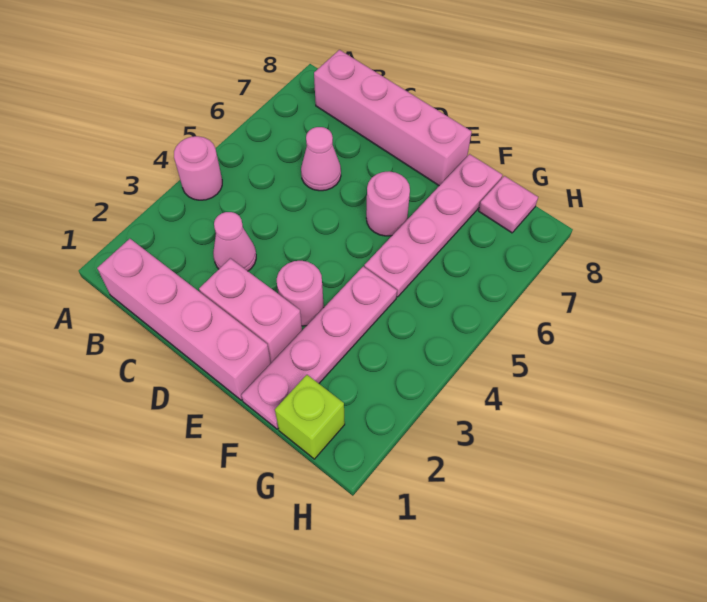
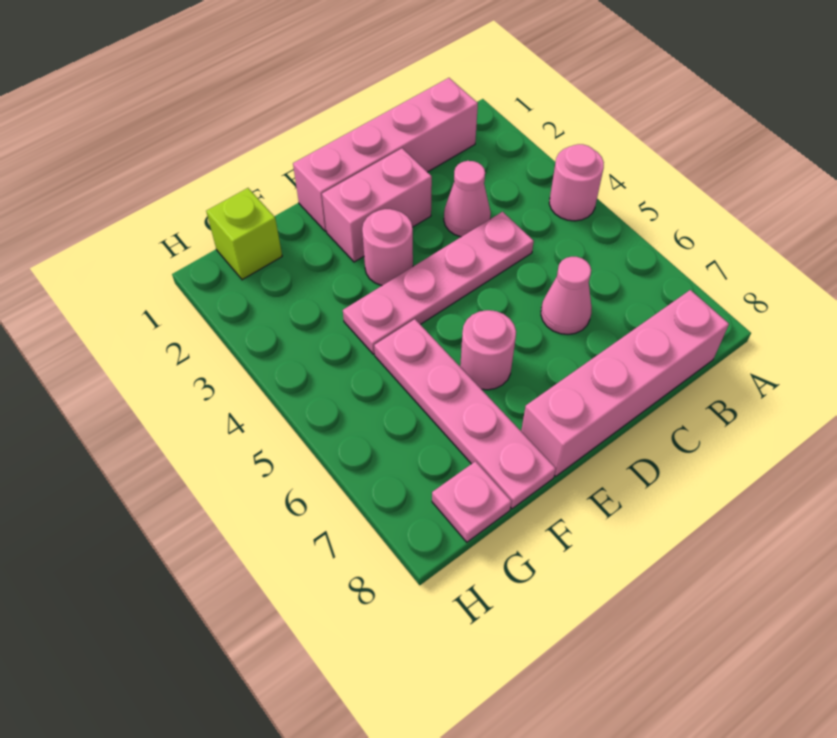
pink plate F1:F4 level 1 -> pink plate C4:F4 level 1

